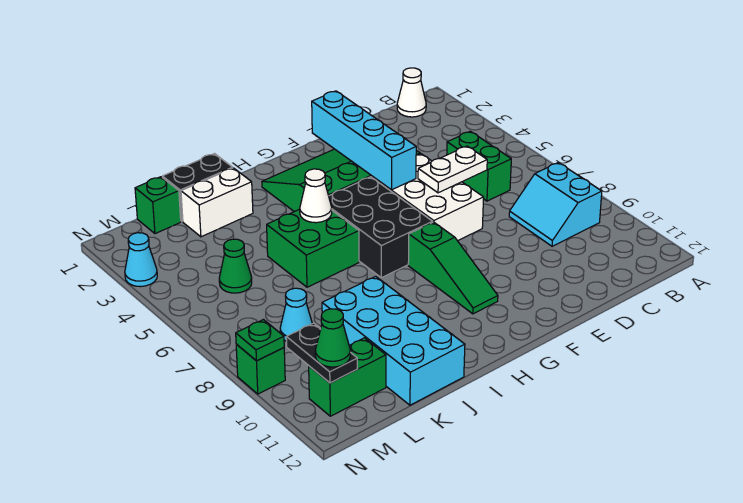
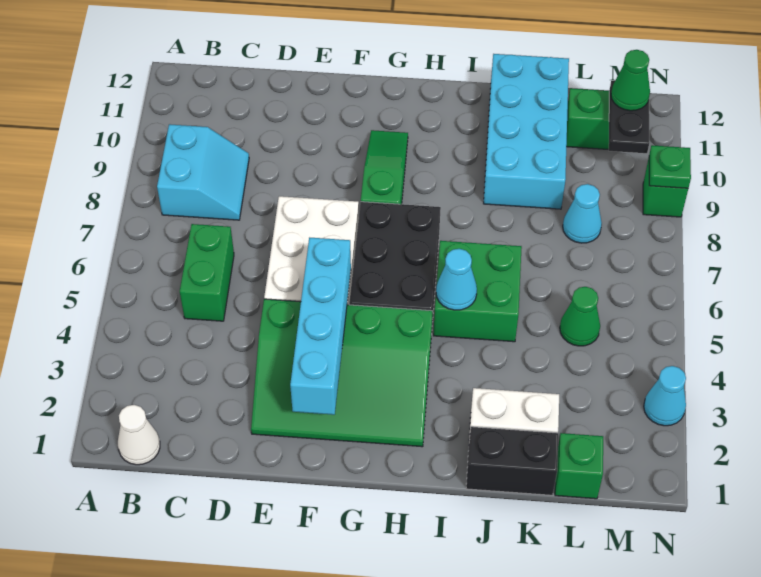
white plate D6:E6 level 2 -> none
white cone I5 level 2 -> cyan cone I5 level 2

